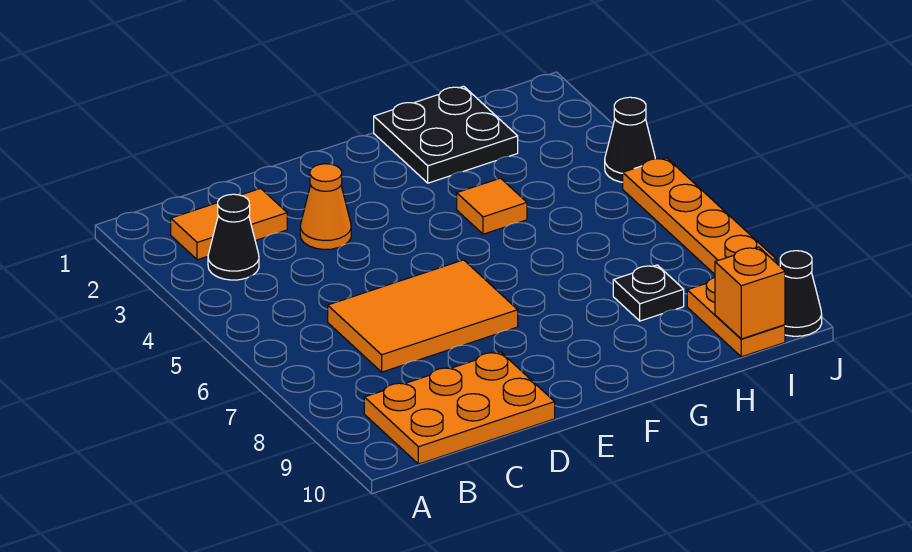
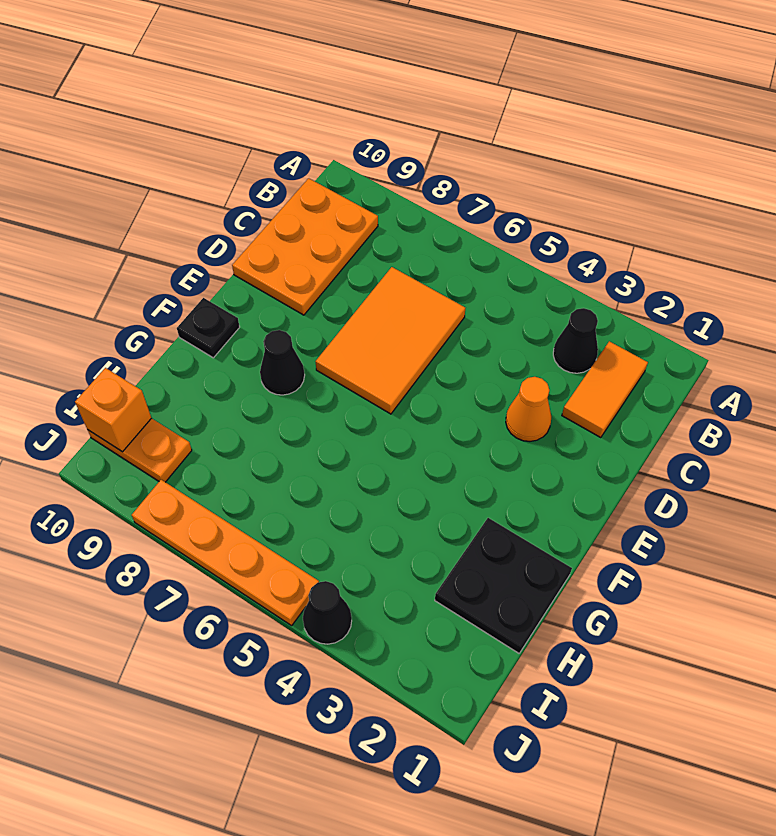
orange tile G4 level 1 -> none
black plate H8 level 1 -> black plate F10 level 1
black cone J10 level 1 -> black cone F8 level 1

